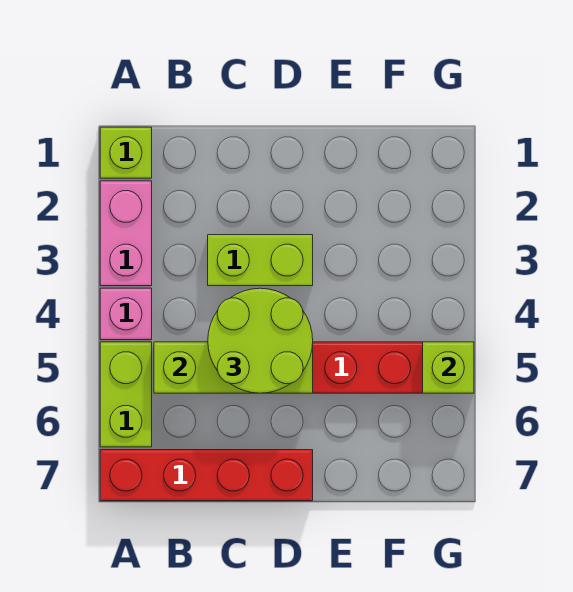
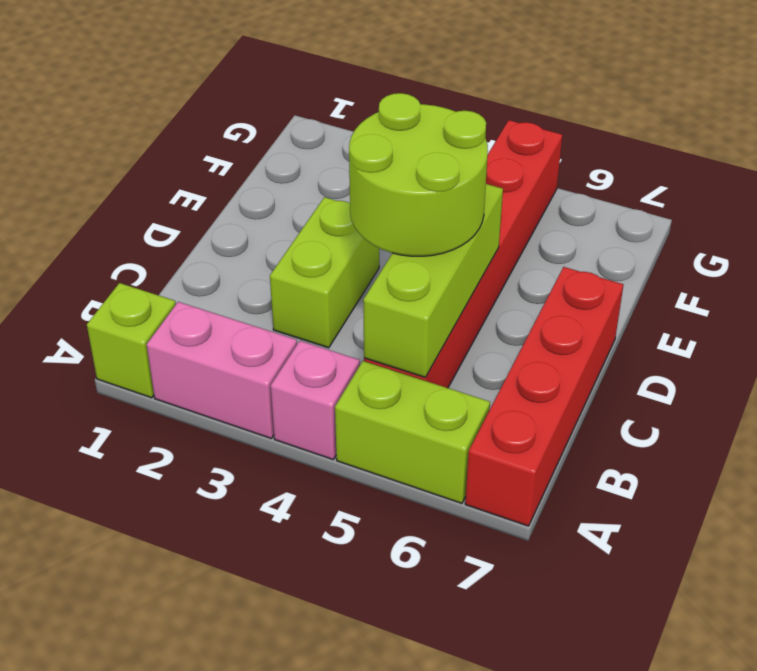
lime brick G5 level 2 -> none

